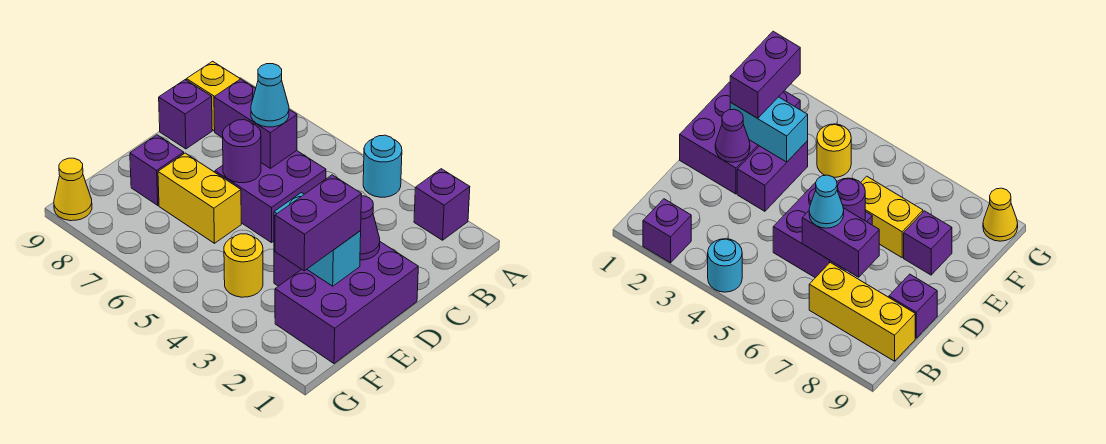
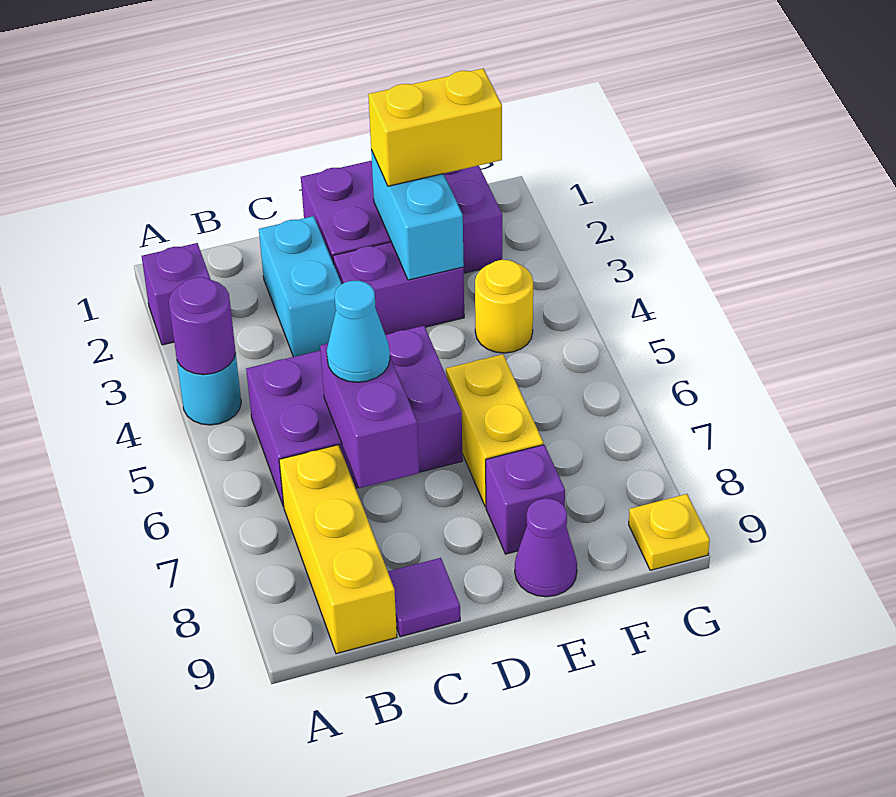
none -> cyan brick C2:C3 level 1
purple brick C5:D6 level 1 -> purple brick B5:D6 level 1
purple brick C9 level 1 -> purple tile C9 level 1
purple cone D2 level 2 -> purple cone E9 level 1
purple round brick D6 level 2 -> purple round brick A4 level 2
purple brick E2:F2 level 3 -> yellow brick E2:F2 level 3
yellow cone G9 level 1 -> yellow plate G9 level 1

